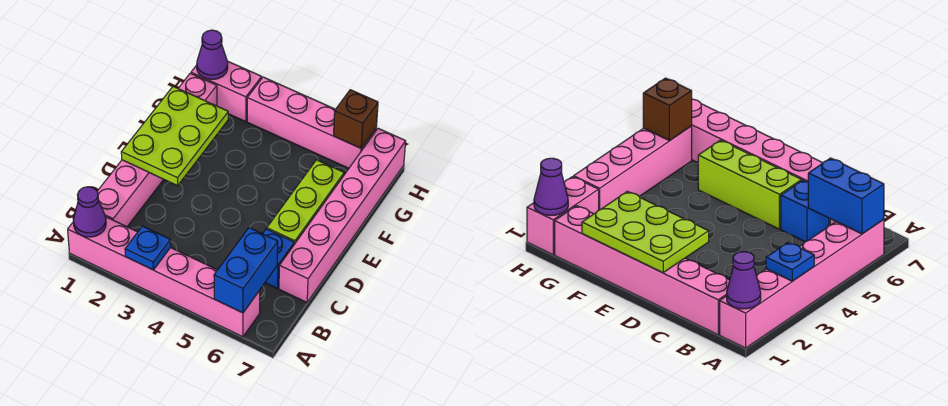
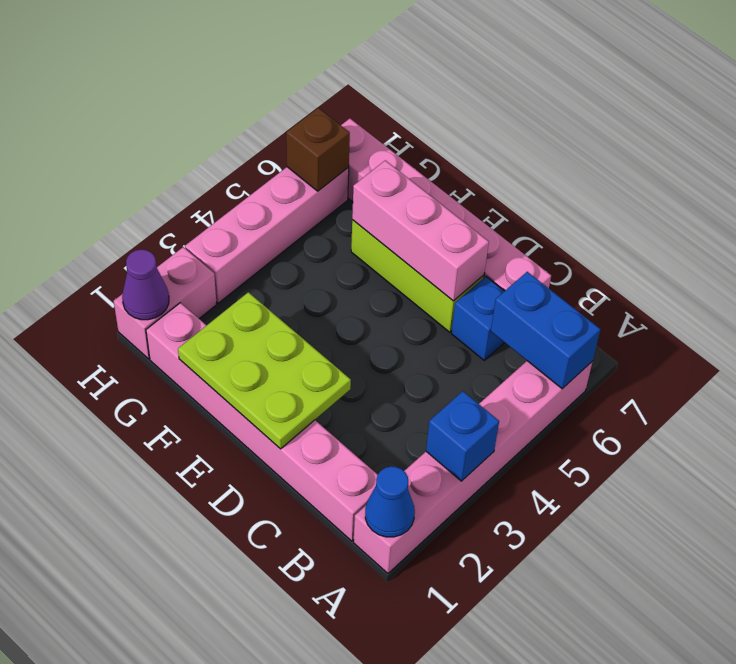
purple cone A1 level 2 -> blue cone A1 level 2
blue plate A3 level 2 -> blue brick A3 level 2
none -> pink brick D6:F6 level 2

